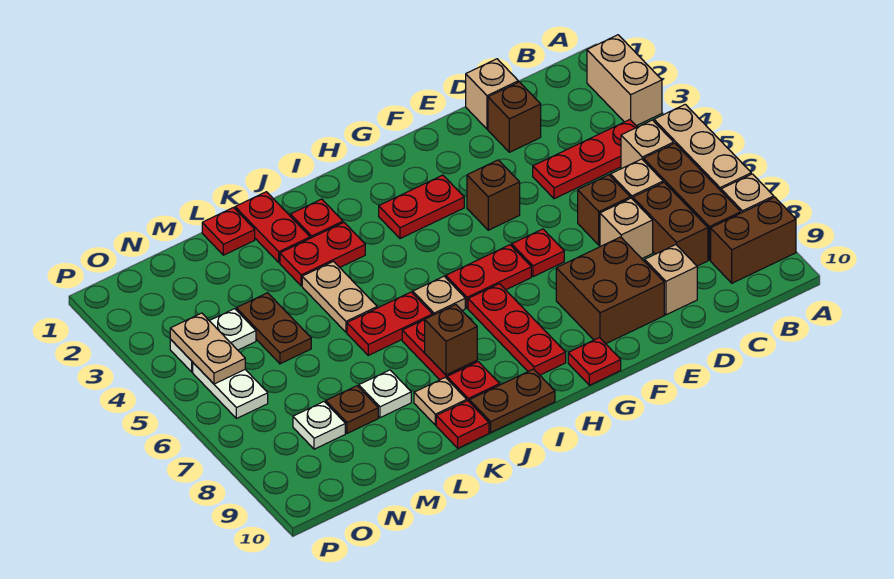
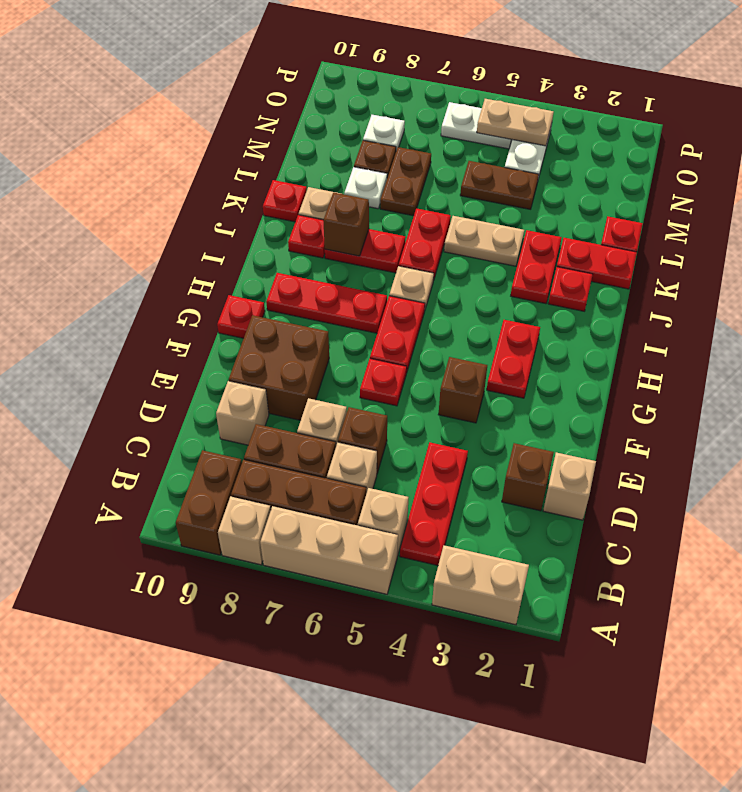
brown plate I10:J10 level 1 -> brown plate L7:M7 level 1

